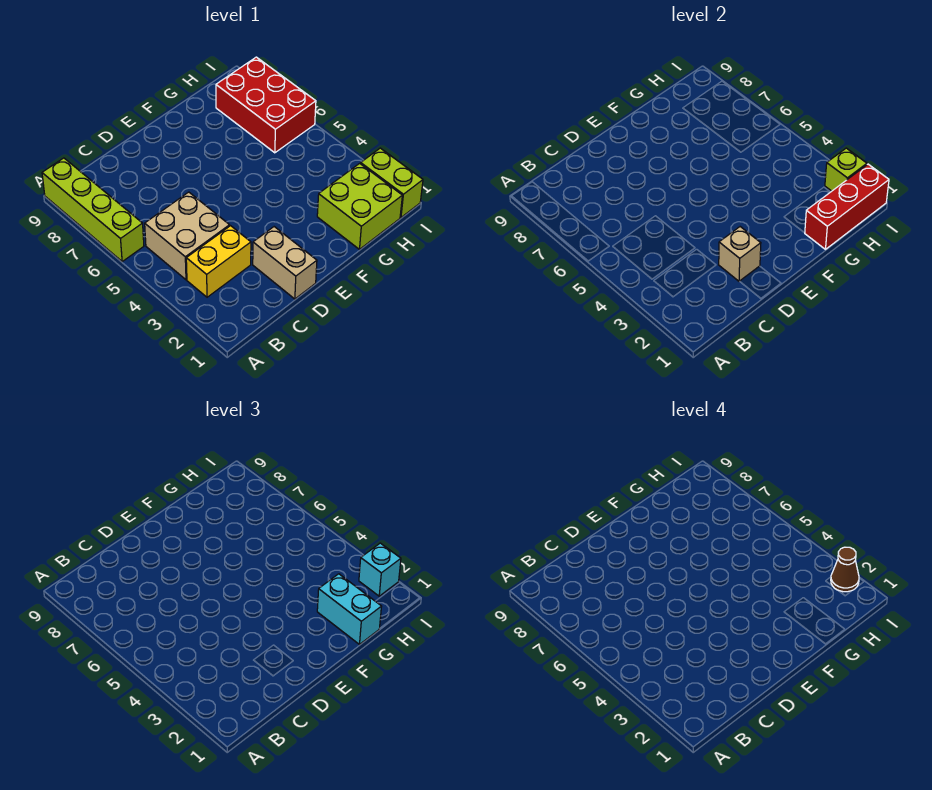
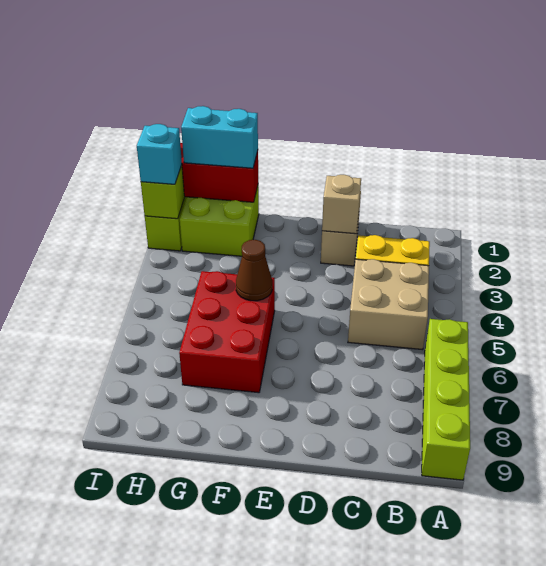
cyan brick G1:G2 level 3 -> cyan brick G1:H1 level 3
red brick H6:I8 level 1 -> red brick F5:G7 level 1
brown cone I2 level 4 -> brown cone F5 level 2

